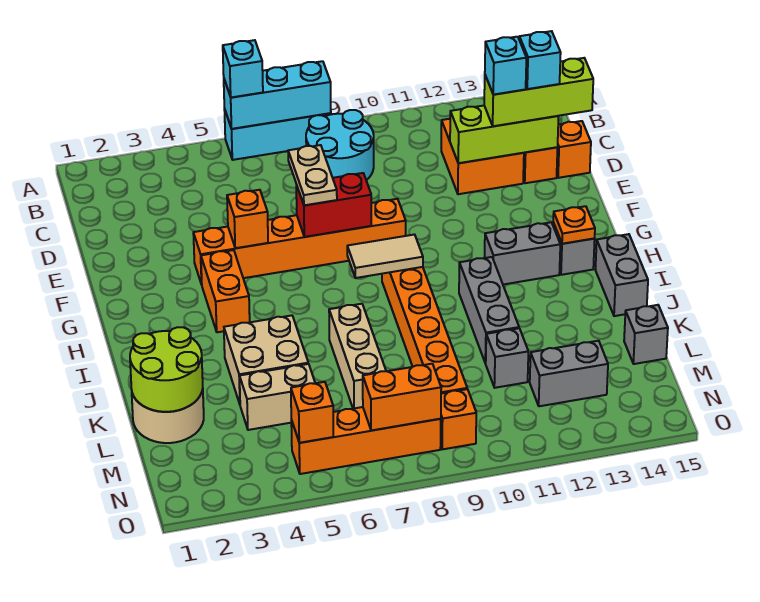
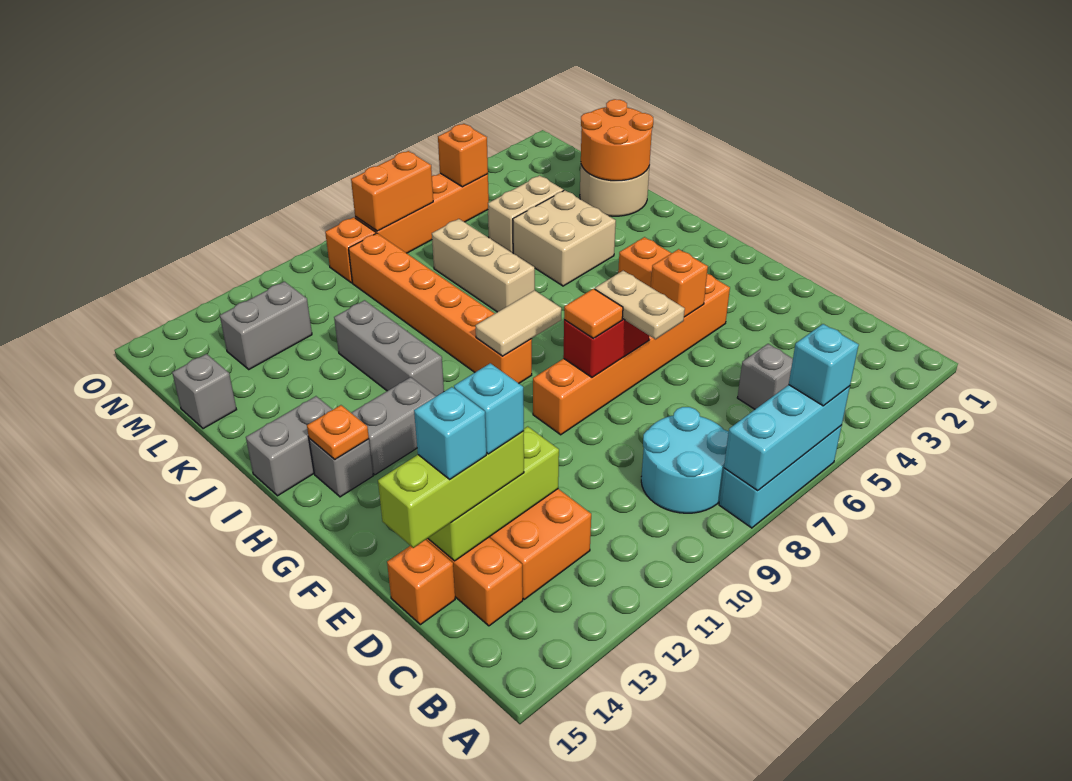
none -> orange tile F8 level 3
grey brick I15:J15 level 1 -> grey brick I14:I15 level 1
lime round brick K1:L2 level 2 -> orange round brick K1:L2 level 2
grey brick L11 level 1 -> grey brick C5 level 1

